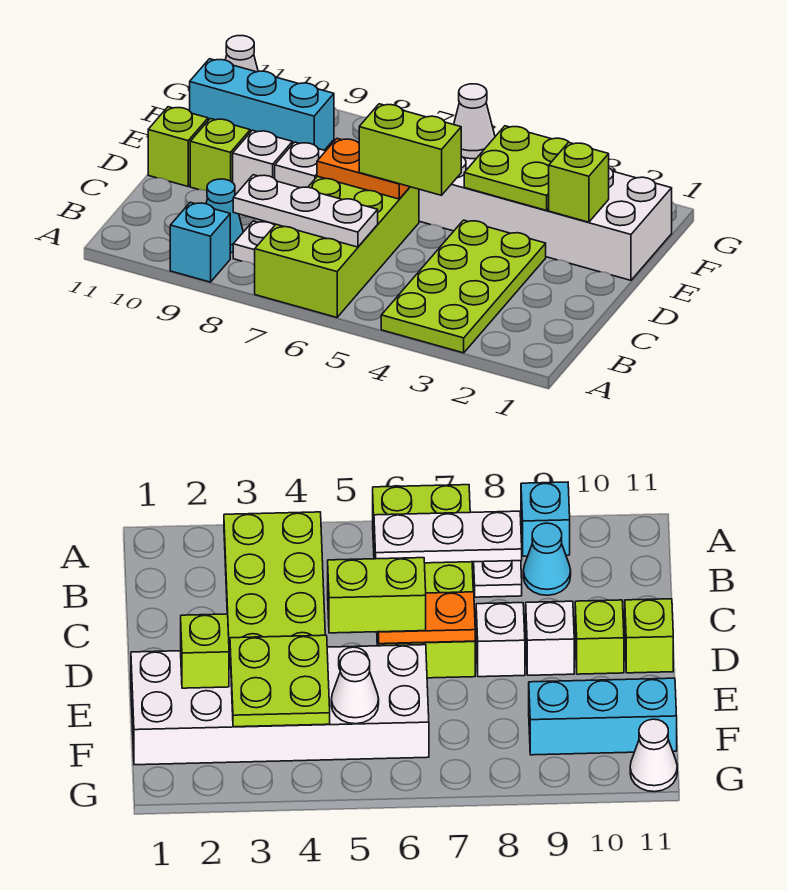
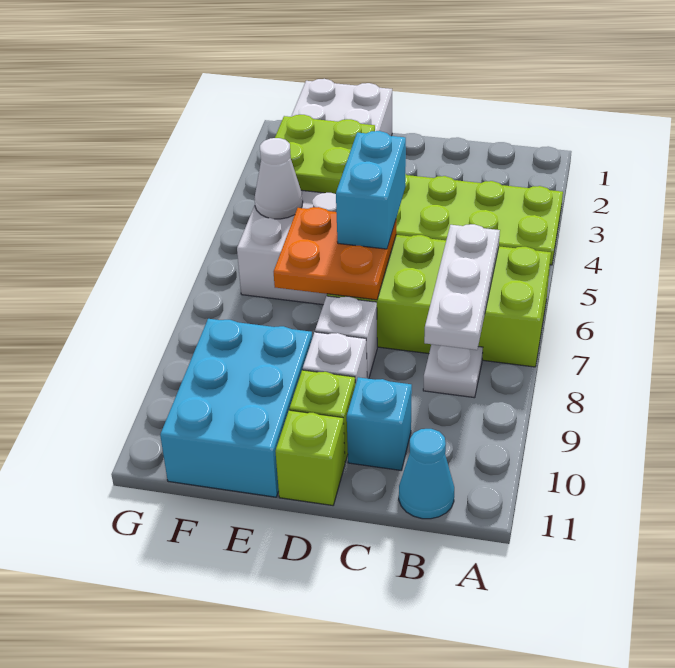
cyan brick A9 level 1 -> cyan brick C10 level 1
cyan cone B9 level 1 -> cyan cone B11 level 1
lime brick D5:D6 level 3 -> cyan brick D5:D6 level 3
orange plate D6:D7 level 2 -> orange plate D6:E7 level 2
lime brick E2 level 2 -> none
cyan brick F9:F11 level 1 -> cyan brick E9:F11 level 1
white cone G11 level 1 -> none

